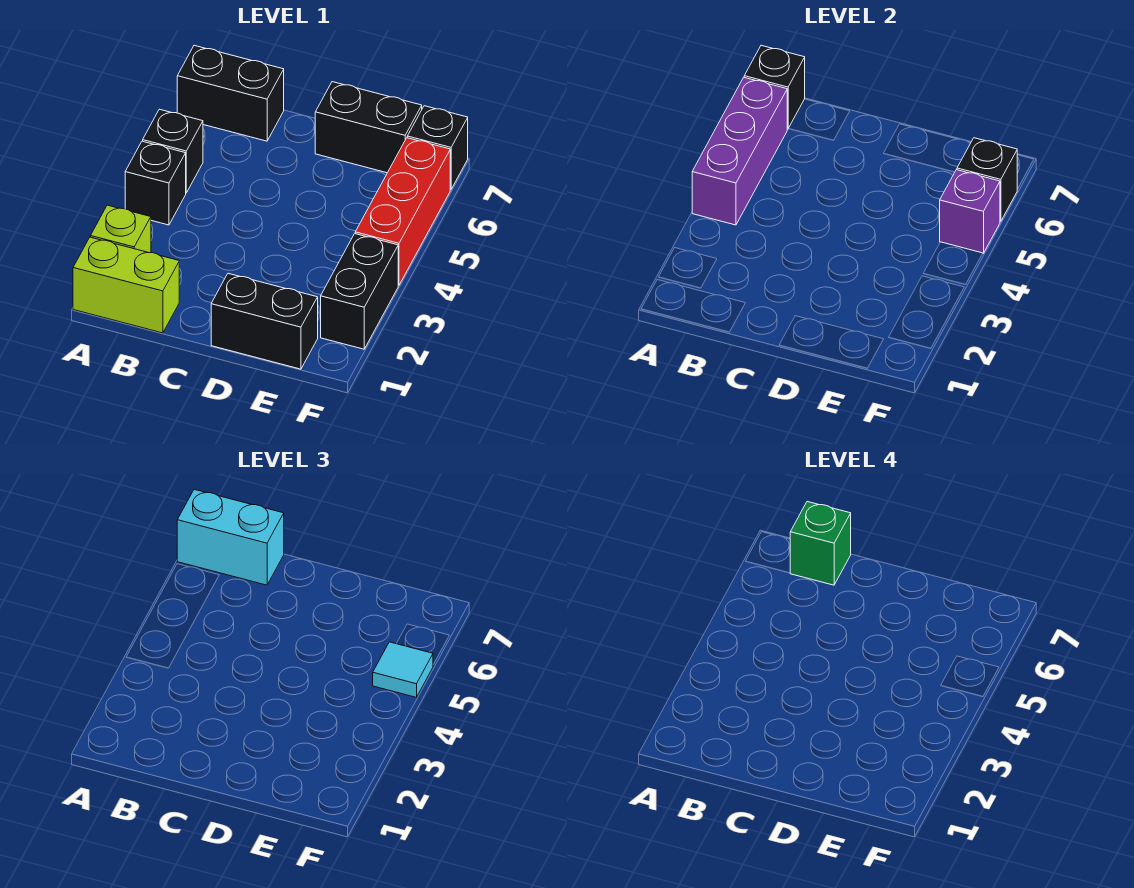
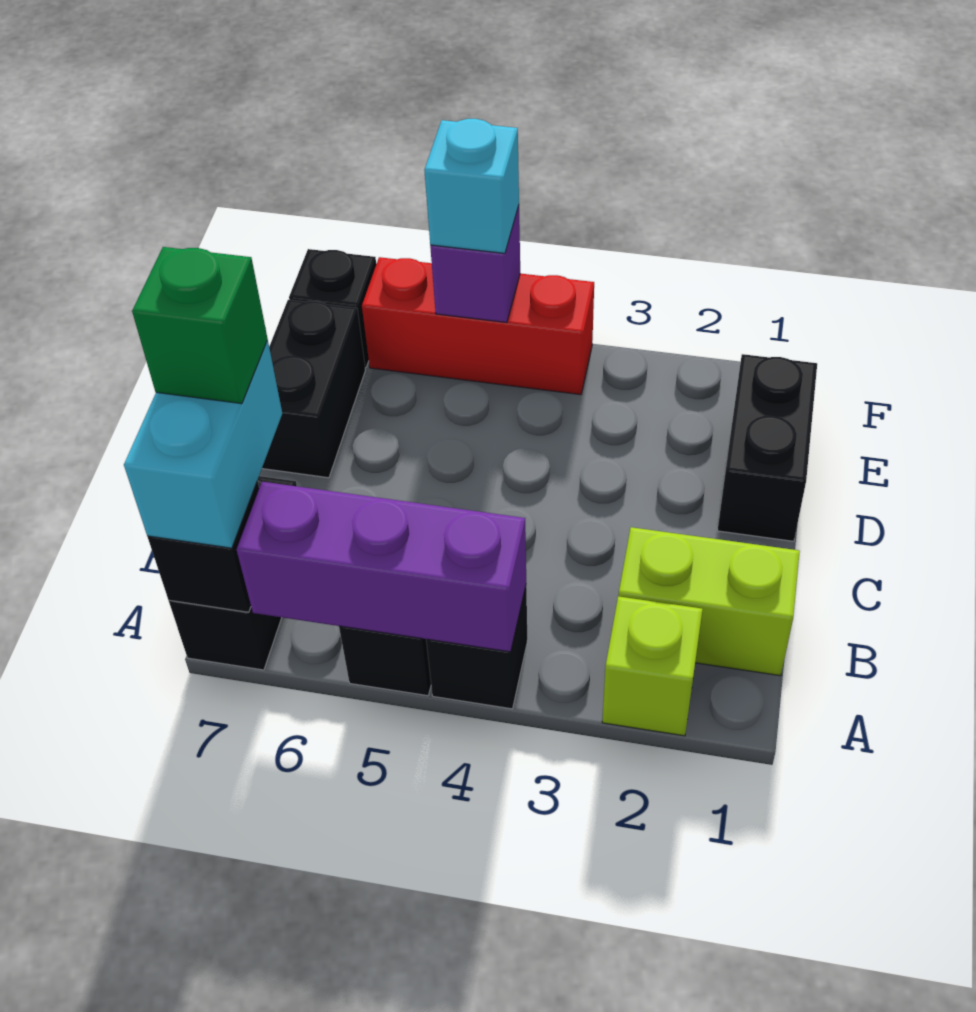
lime brick A1:B1 level 1 -> lime brick B1:B2 level 1
black brick F2:F3 level 1 -> none
cyan tile F5 level 3 -> cyan brick F5 level 3
black brick F6 level 2 -> none

